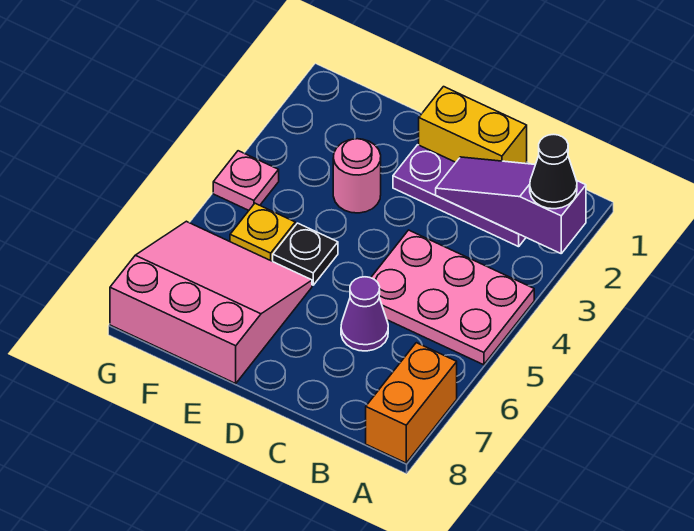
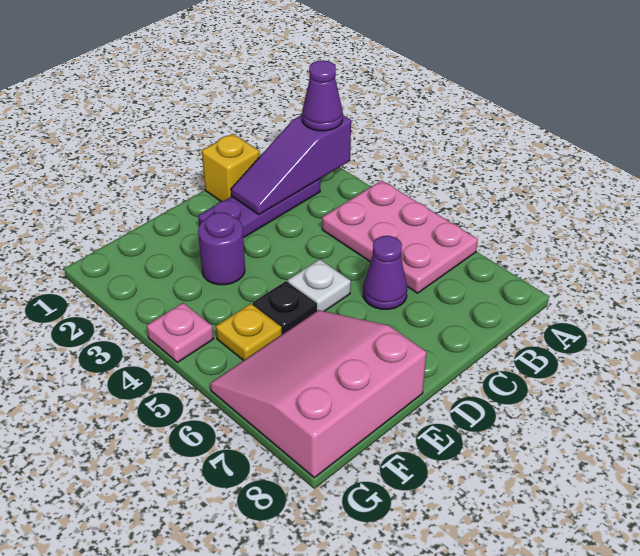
black cone A2 level 3 -> purple cone A2 level 3
pink plate A4:C5 level 1 -> pink plate A4:B6 level 1
orange brick A7:A8 level 1 -> none
yellow brick C1:D1 level 1 -> yellow brick C1 level 1
none -> white plate D5 level 1
pink round brick E3 level 1 -> purple round brick E3 level 1

